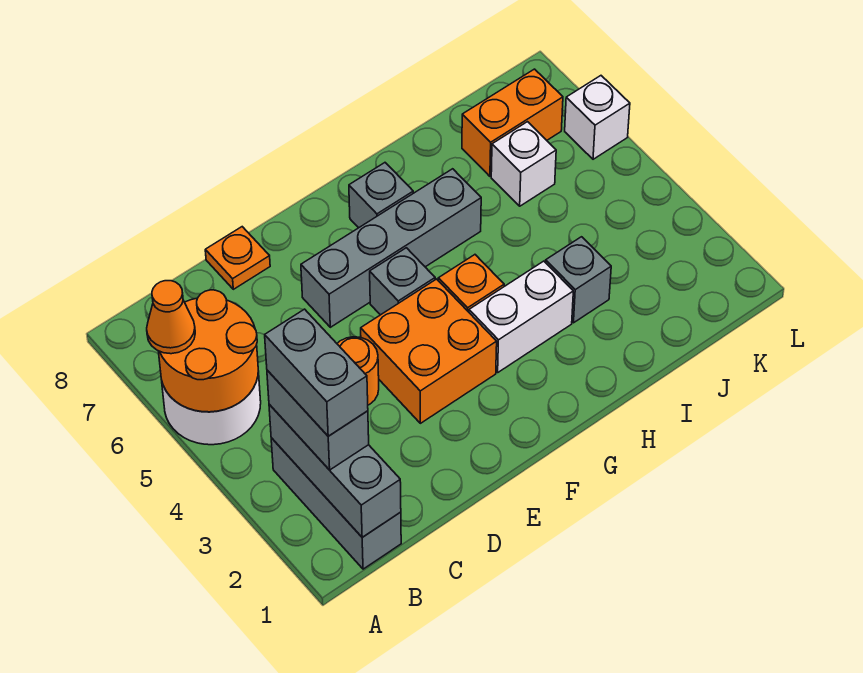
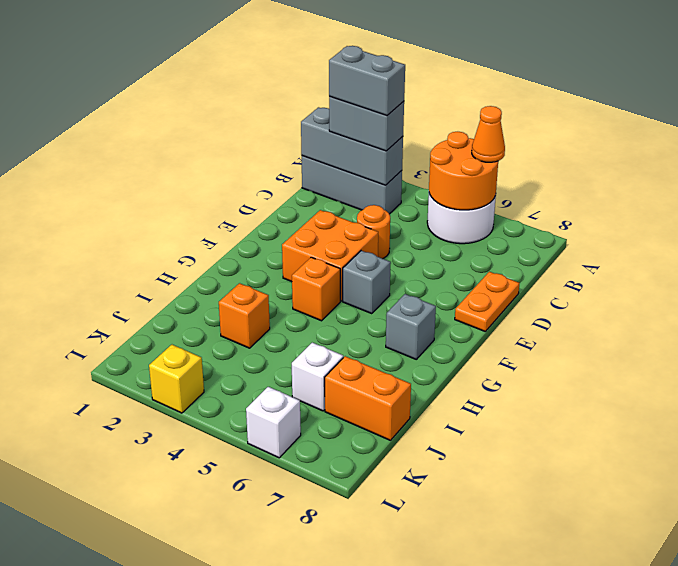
orange plate D8 level 1 -> orange plate D8:E8 level 1
grey brick E6:H6 level 1 -> none
white brick G3:H3 level 1 -> none
grey brick I3 level 1 -> orange brick I3 level 1
orange brick J7:K7 level 1 -> orange brick J7:J8 level 1
none -> yellow brick L3 level 1

